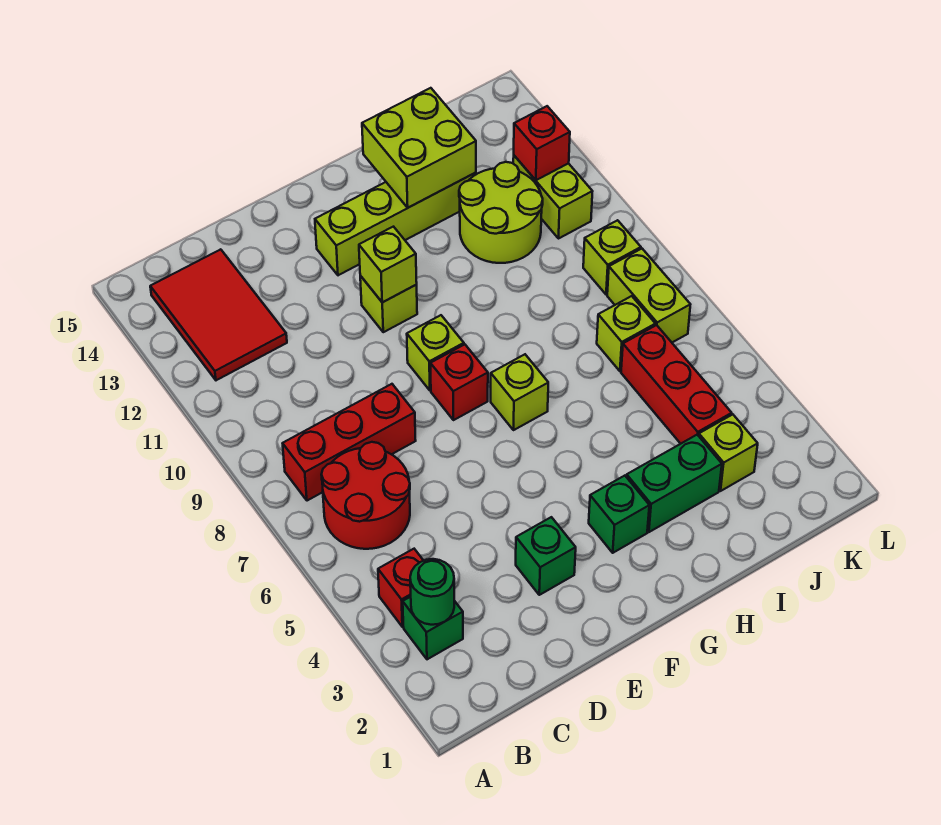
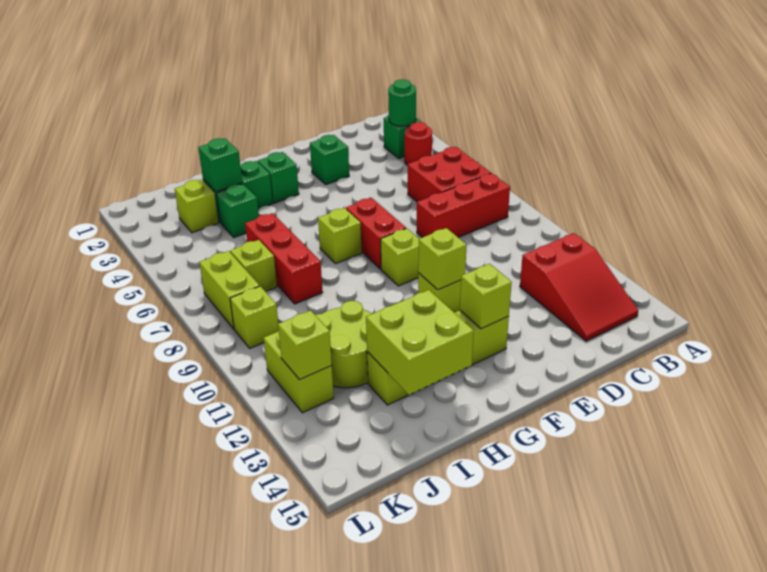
red brick B4 level 1 -> red round brick B4 level 1
red round brick B6:C7 level 1 -> red brick B6:C7 level 1
red tile B12:C14 level 1 -> red slope B12:C14 level 1 top 12
red brick F8 level 1 -> red brick F7:F8 level 1
none -> lime brick F13 level 2
none -> green brick I3 level 2
none -> green brick I4 level 1
red brick J4:J6 level 1 -> red brick I6:I8 level 1
red brick K12 level 2 -> lime brick K12 level 2

